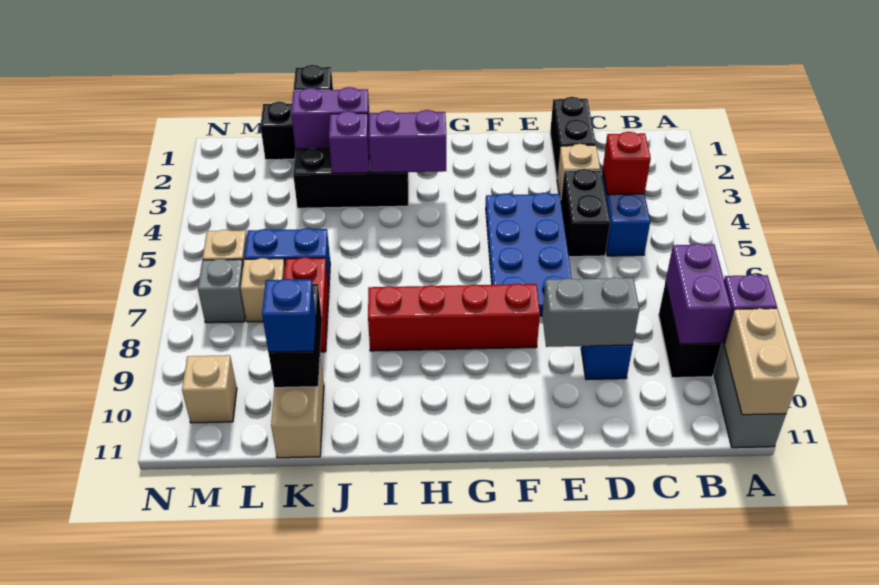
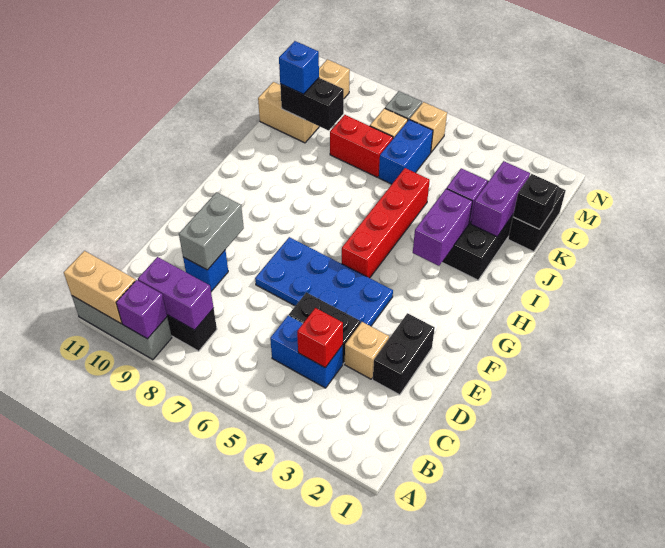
black brick D1:D2 level 1 -> black brick D2:E2 level 1
red brick F8:I8 level 1 -> red brick G5:J5 level 1

